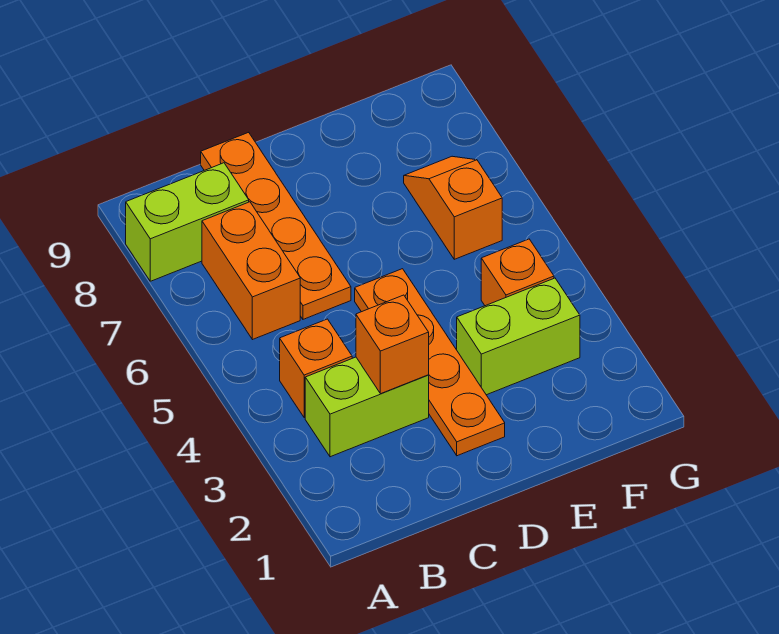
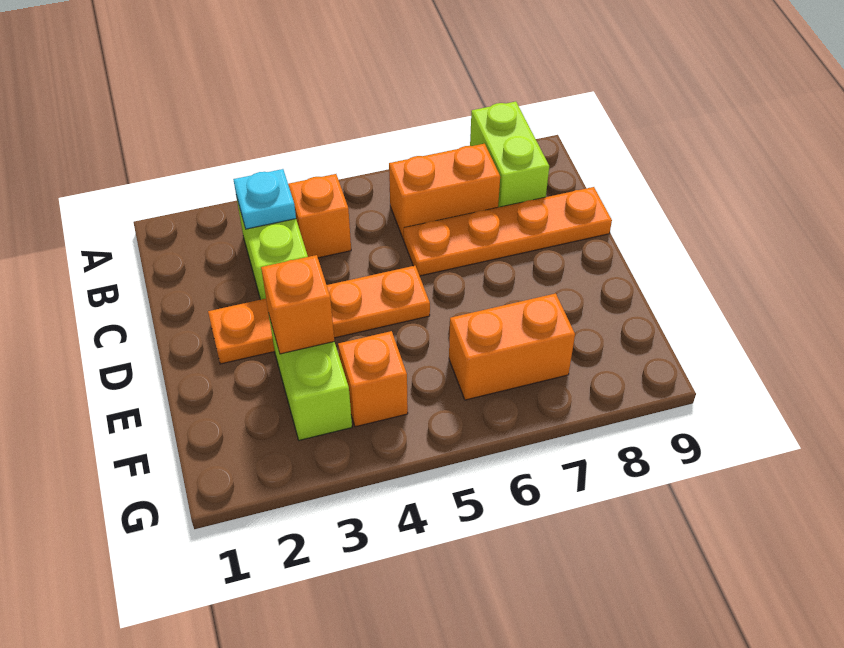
none -> cyan plate B3 level 2
orange brick C3 level 2 -> orange brick E3 level 2
orange slope F6:F7 level 1 top 6 -> orange brick F6:F7 level 1

